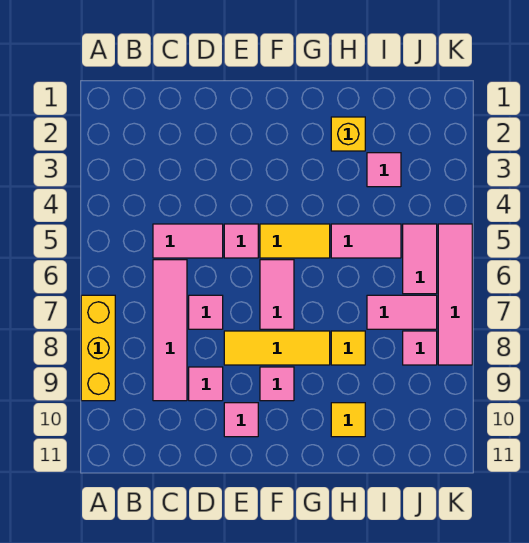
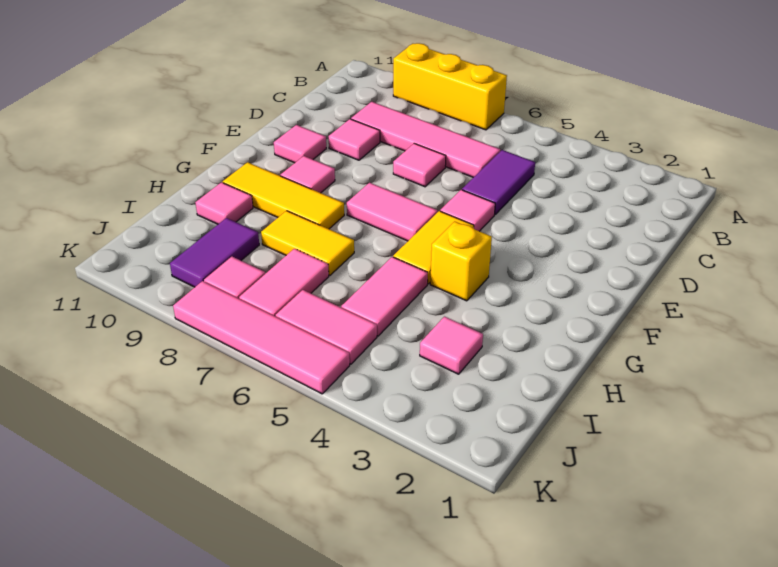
pink tile C5:D5 level 1 -> purple tile C5:D5 level 1
yellow tile E8:G8 level 1 -> yellow tile G8:G10 level 1
yellow brick H2 level 1 -> yellow brick G4 level 1
yellow tile H8 level 1 -> yellow tile H7:H8 level 1
yellow tile H10 level 1 -> pink tile H10 level 1
none -> purple tile I9:J9 level 1

